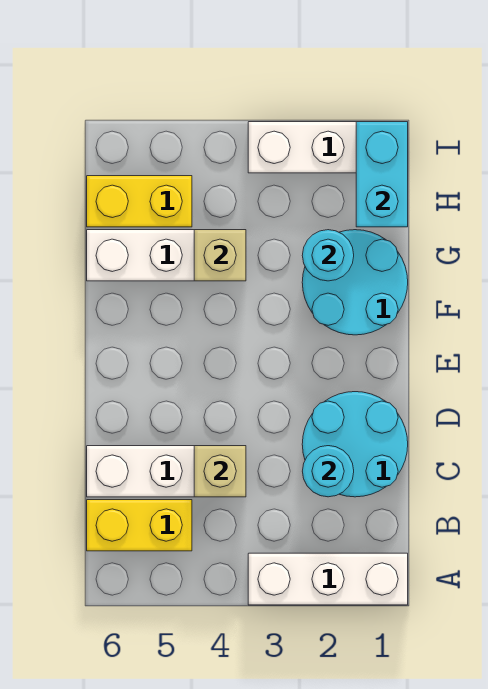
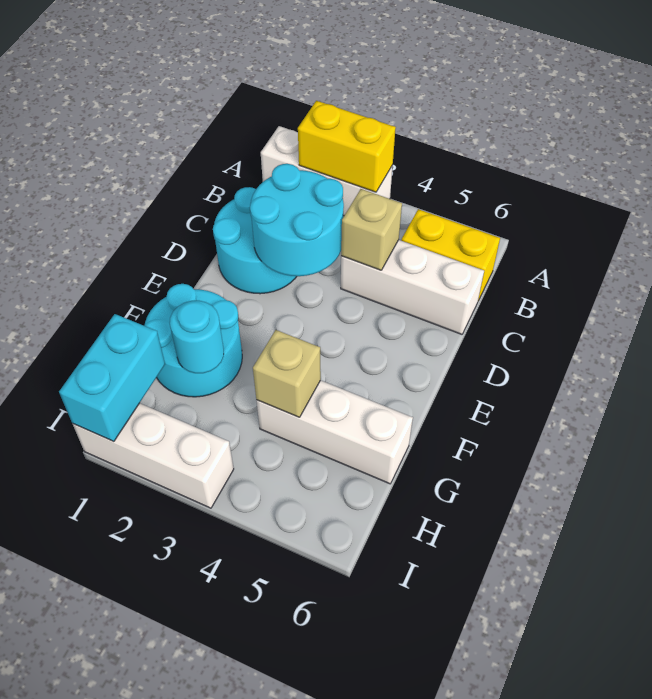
cyan round brick C2 level 2 -> cyan round brick C2:D3 level 2
yellow brick H5:H6 level 1 -> yellow brick A2:A3 level 2

